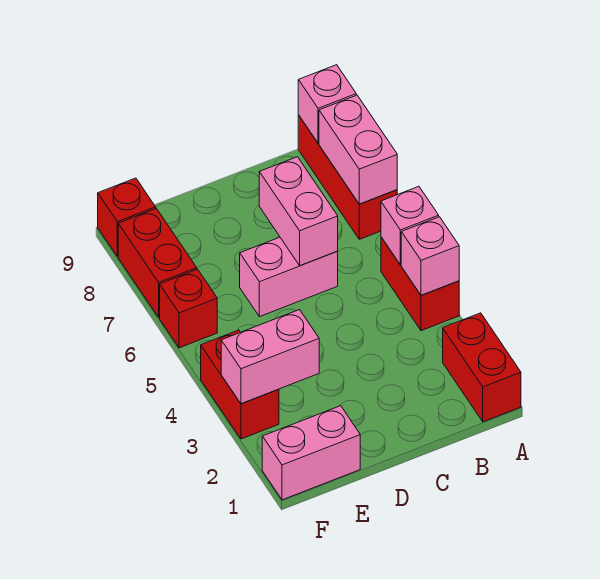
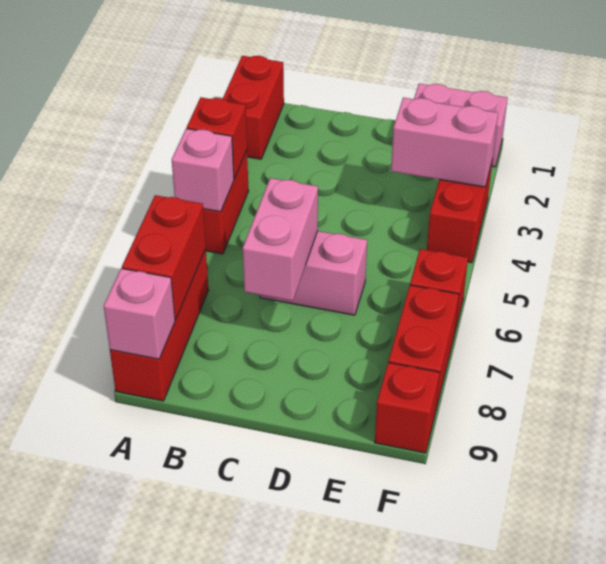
pink brick A4 level 2 -> red brick A4 level 2
pink brick A7:A8 level 2 -> red brick A7:A8 level 2

